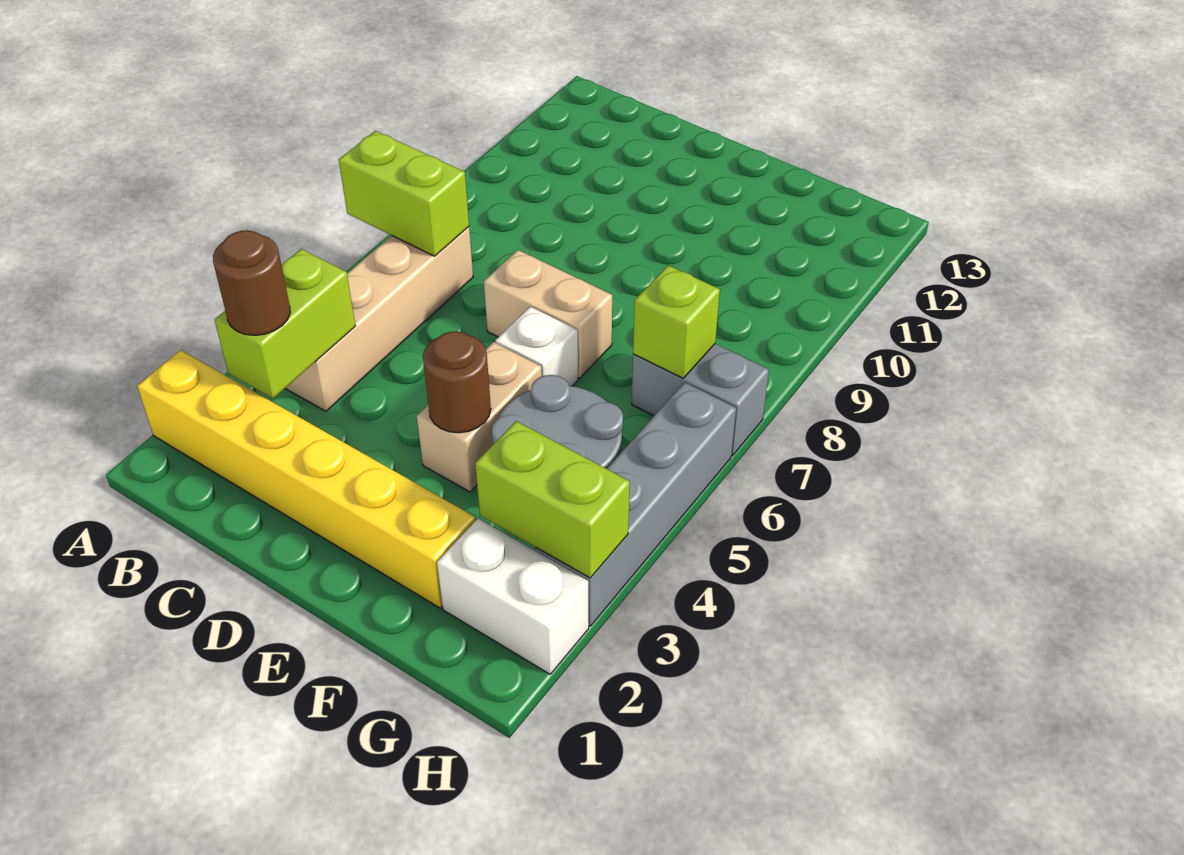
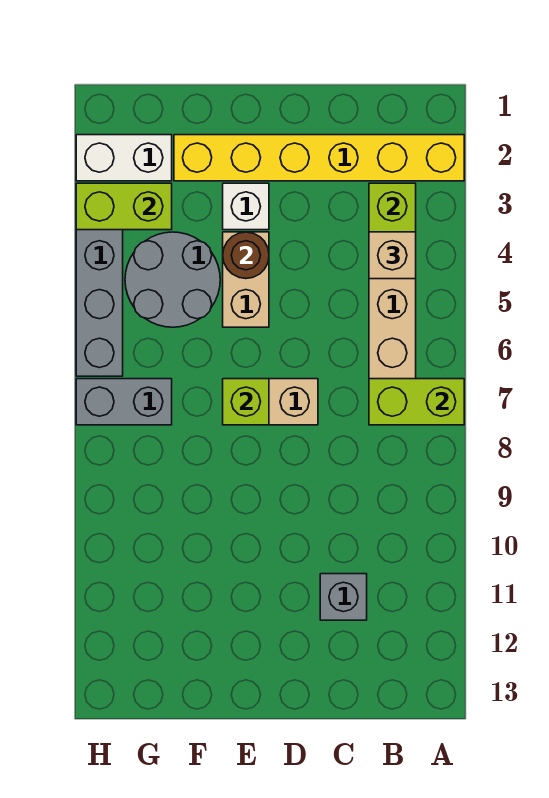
brown round brick B3 level 3 -> none
none -> tan brick B4 level 3
none -> grey brick C11 level 1
white brick E6 level 1 -> white brick E3 level 1
lime brick G7 level 2 -> lime brick E7 level 2

